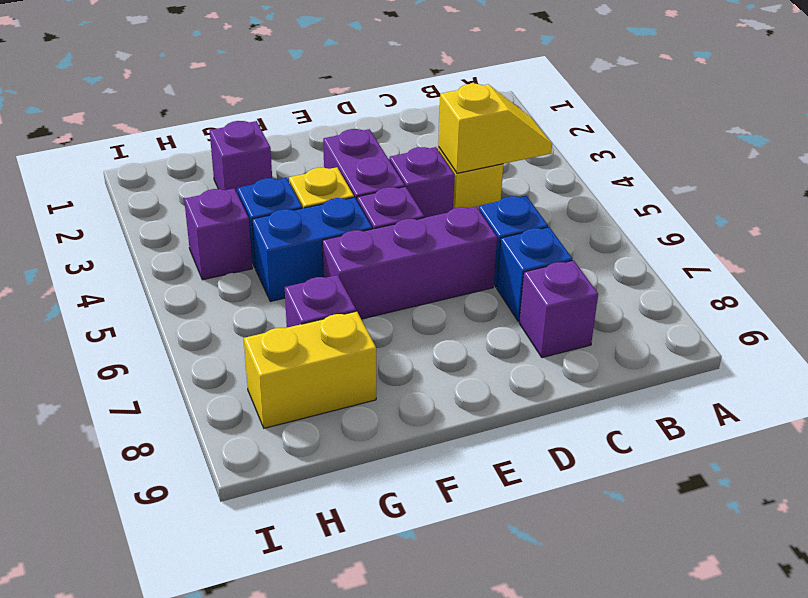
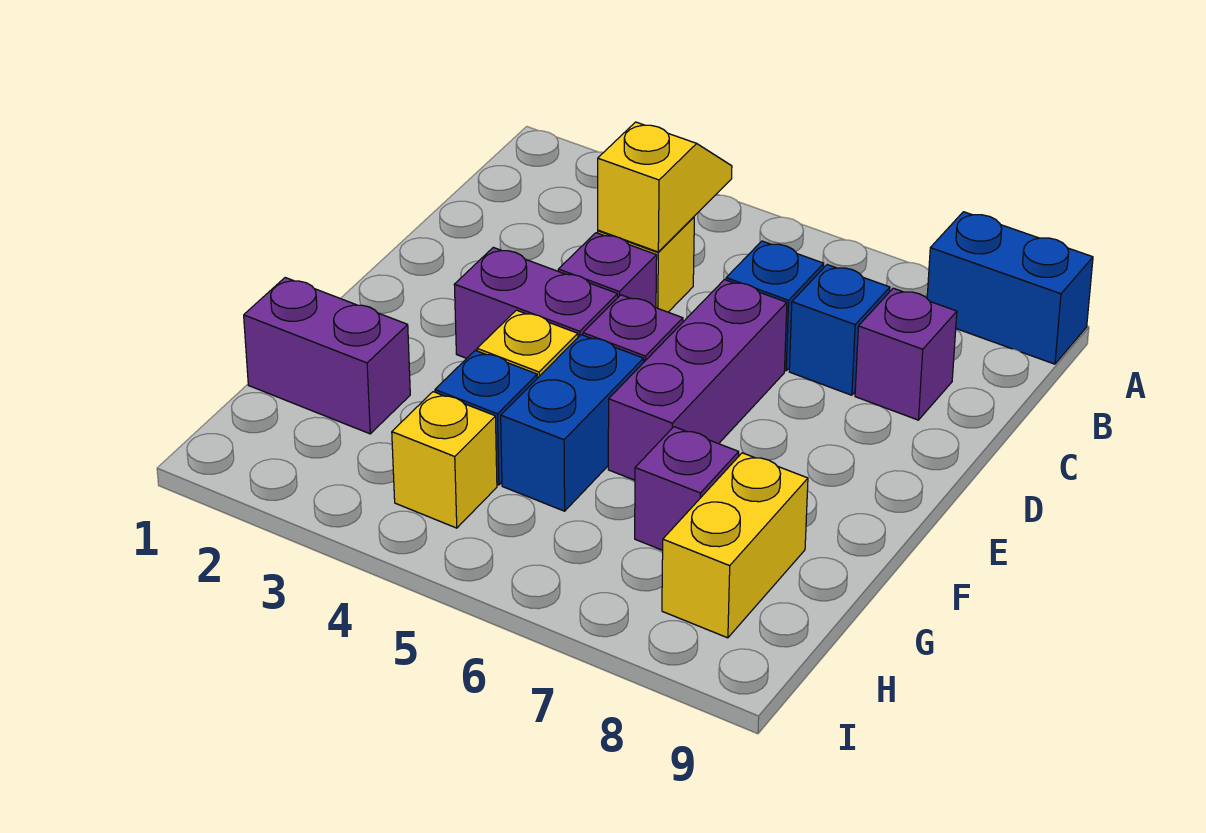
none -> blue brick A8:A9 level 1
purple brick G2 level 1 -> purple brick G1:G2 level 1
purple brick H4 level 1 -> yellow brick H4 level 1

